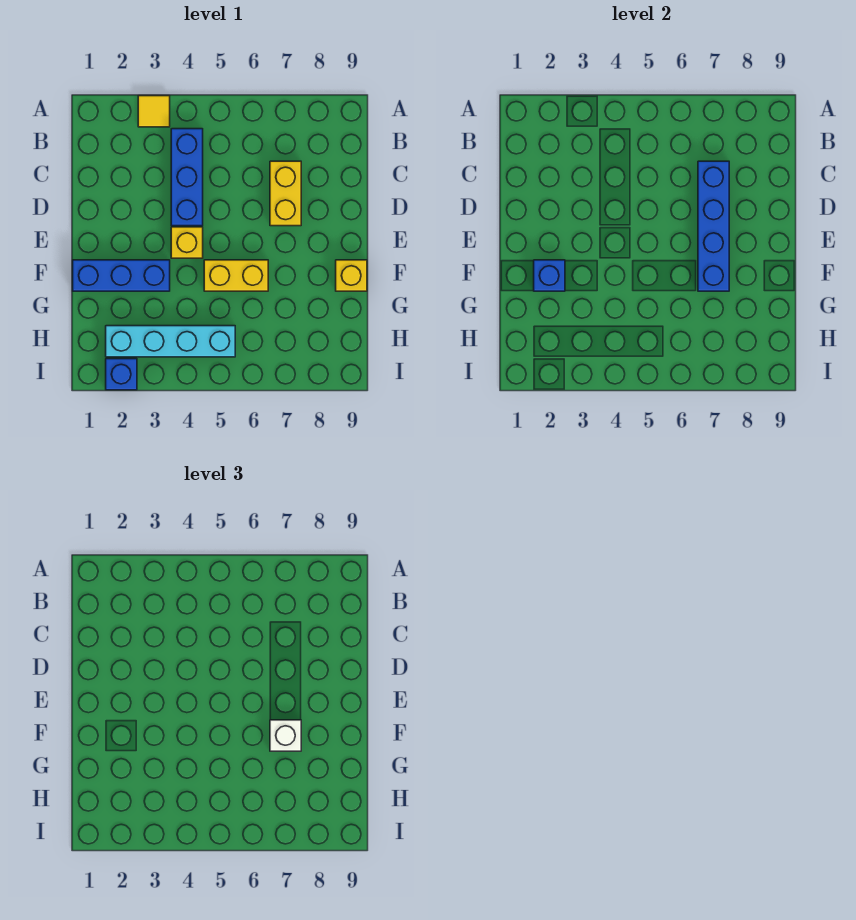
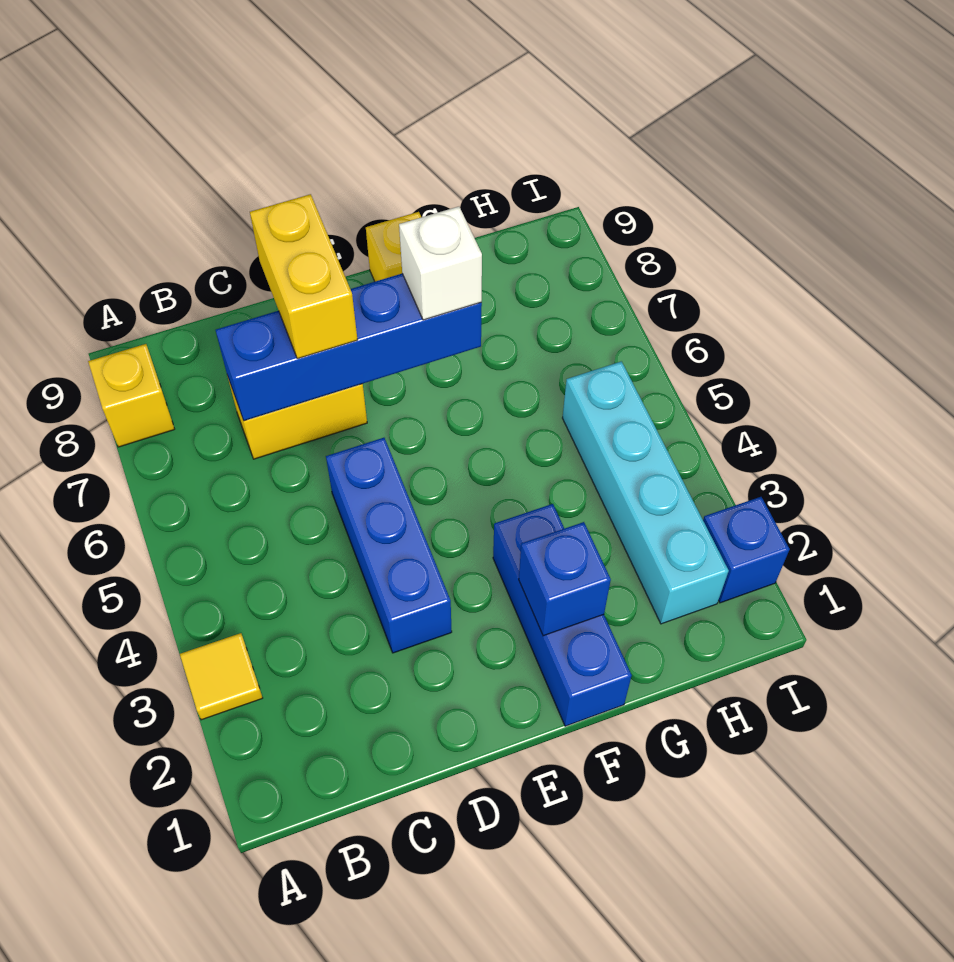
blue brick B4:D4 level 1 -> blue brick D3:D5 level 1
yellow brick E4 level 1 -> yellow brick A8 level 1
yellow brick F5:F6 level 1 -> yellow brick D7:D8 level 3

